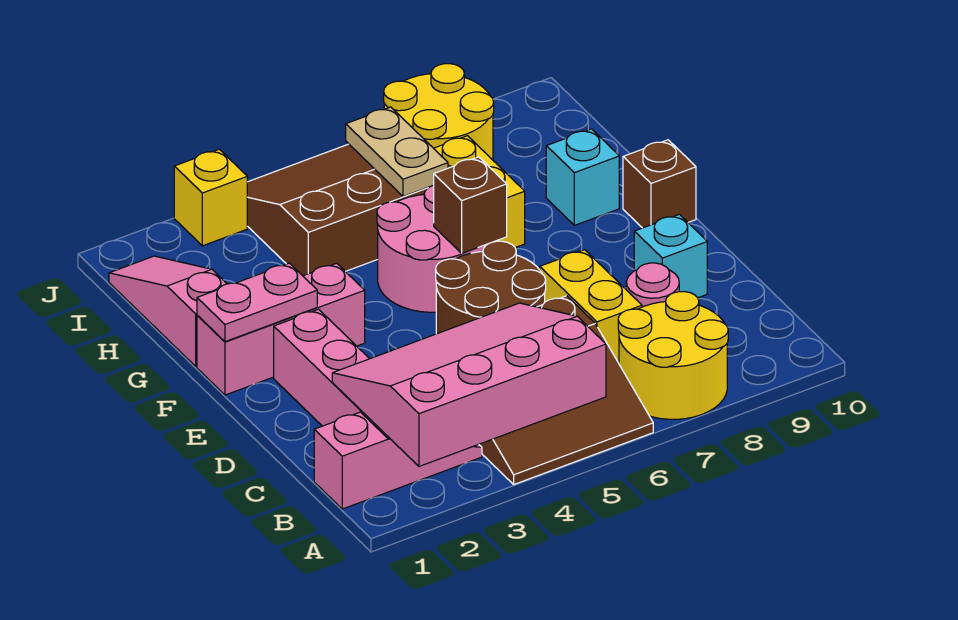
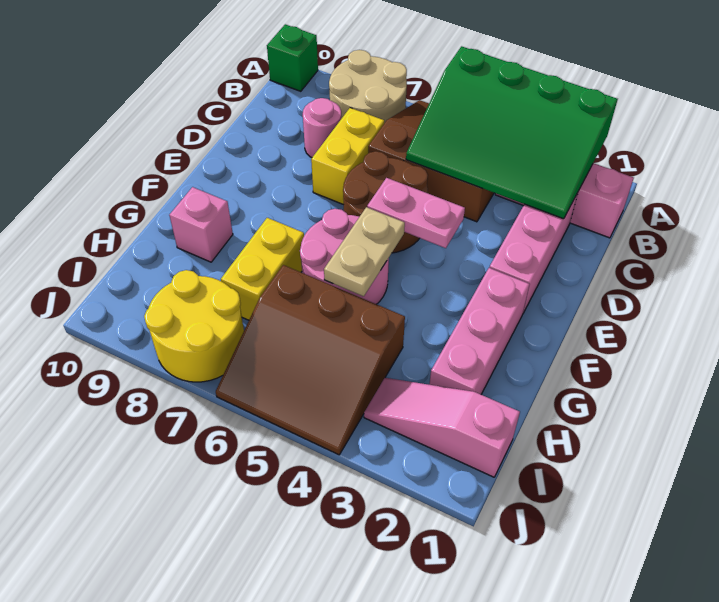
pink slope A2:C5 level 2 top A -> green slope A2:C5 level 2 top A
yellow round brick A7:B8 level 1 -> tan round brick A7:B8 level 1
none -> green brick A10 level 1
cyan brick D9 level 1 -> none
pink brick F1:F3 level 1 -> pink brick F2:H2 level 1
pink plate F1:F2 level 2 -> pink plate E4:E5 level 2
brown brick F6 level 2 -> none
brown brick F10 level 1 -> none
pink slope G1:I1 level 1 top G -> pink slope I1:I3 level 1 top 1
cyan brick G9 level 1 -> pink brick G9 level 1
tan plate H6:I6 level 2 -> tan plate F5:G5 level 2
yellow brick J3 level 1 -> none

